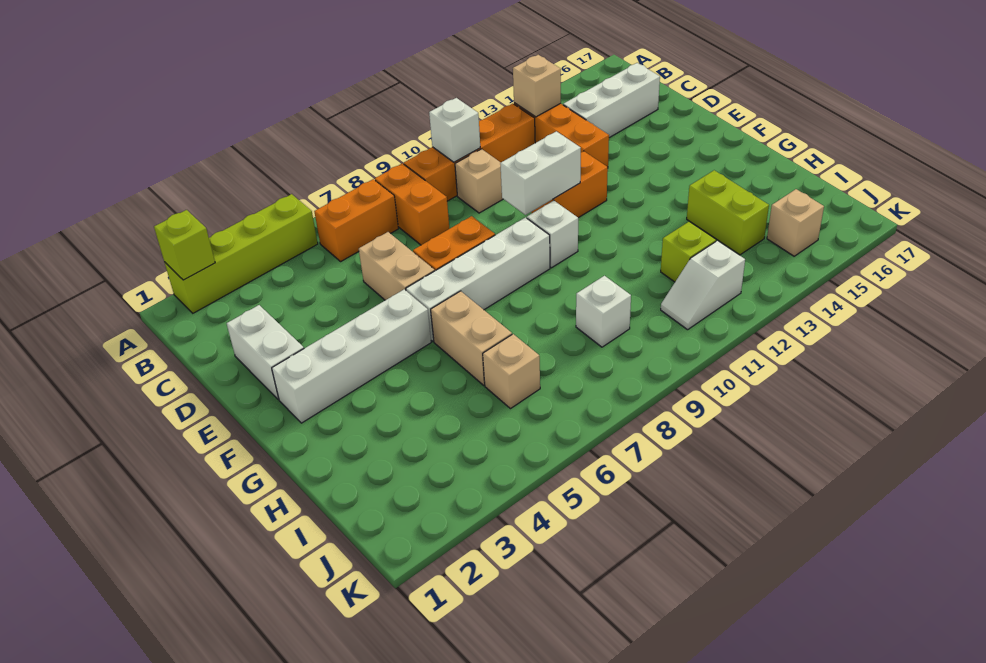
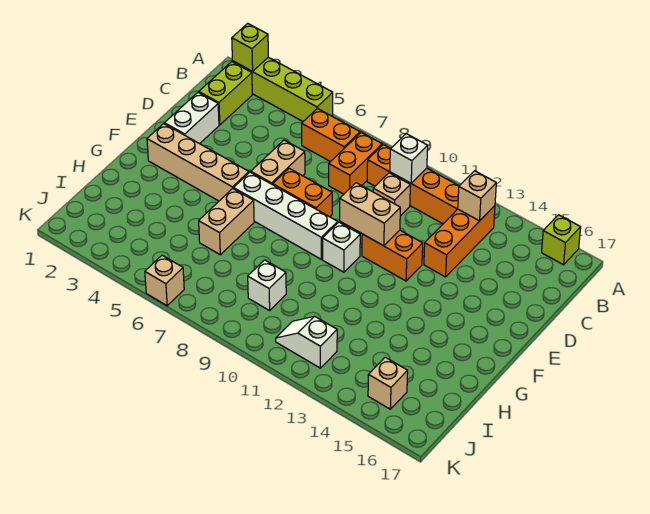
white brick C14:C16 level 1 -> none
white brick E10:E11 level 2 -> tan brick E10:E11 level 2
white brick F2:F5 level 1 -> tan brick F2:F5 level 1
lime brick H14:I14 level 1 -> lime brick B2:C2 level 1
tan brick I6 level 1 -> tan brick K6 level 1
lime brick I12 level 1 -> lime brick A16 level 1

